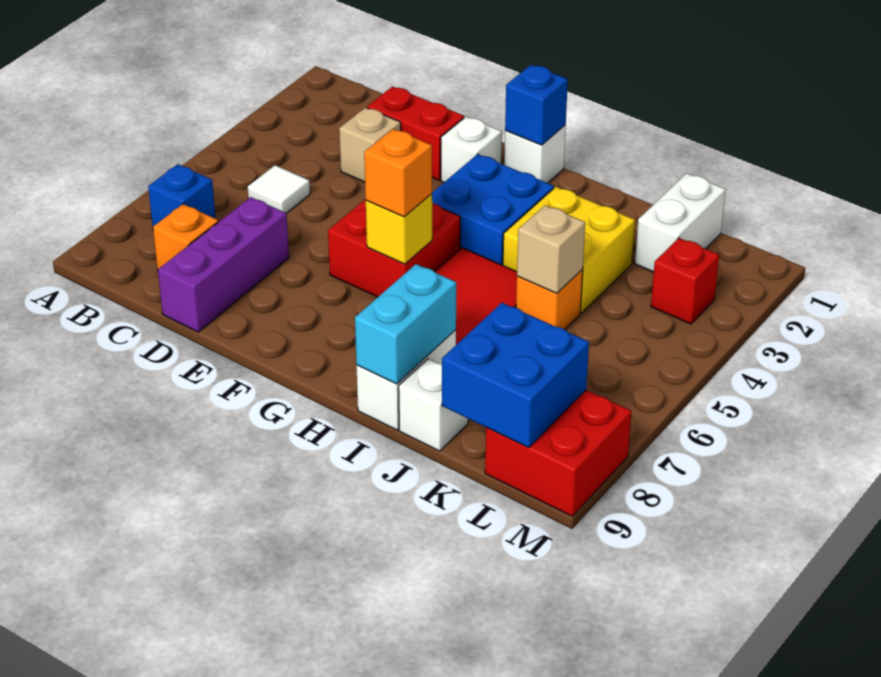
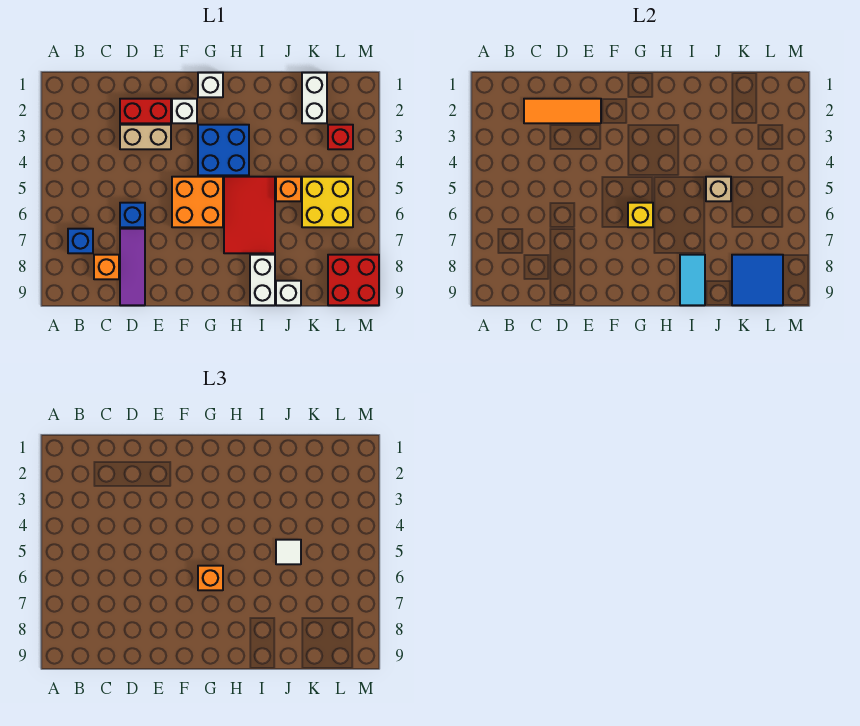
none -> orange tile C2:E2 level 2
white tile C5 level 1 -> white tile J5 level 3
tan brick D3 level 1 -> tan brick D3:E3 level 1
purple brick D7:D9 level 1 -> purple tile D7:D9 level 1
red brick F5:G6 level 1 -> orange brick F5:G6 level 1
blue brick G1 level 2 -> blue brick D6 level 1
yellow brick I3:J4 level 1 -> yellow brick K5:L6 level 1
cyan brick I8:I9 level 2 -> cyan tile I8:I9 level 2
blue brick K8:L9 level 2 -> blue tile K8:L9 level 2

